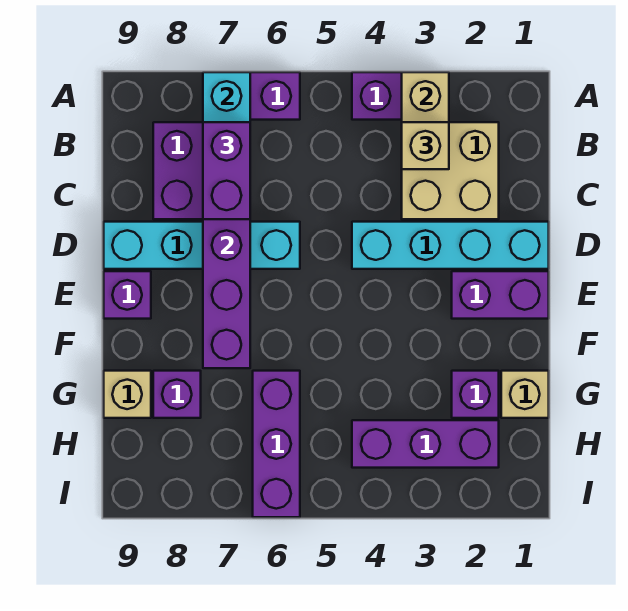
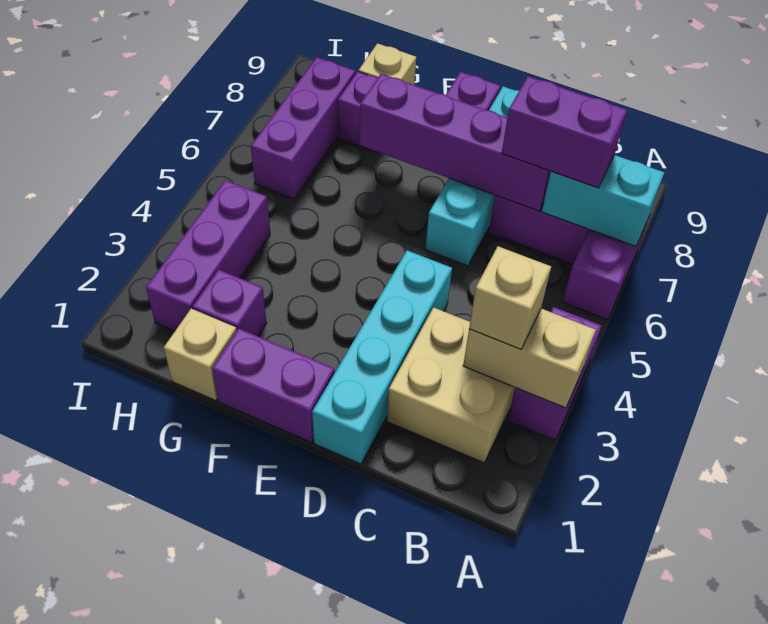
purple brick E1:E2 level 1 -> purple brick E1:F1 level 1
purple brick G6:I6 level 1 -> purple brick H6:H8 level 1

